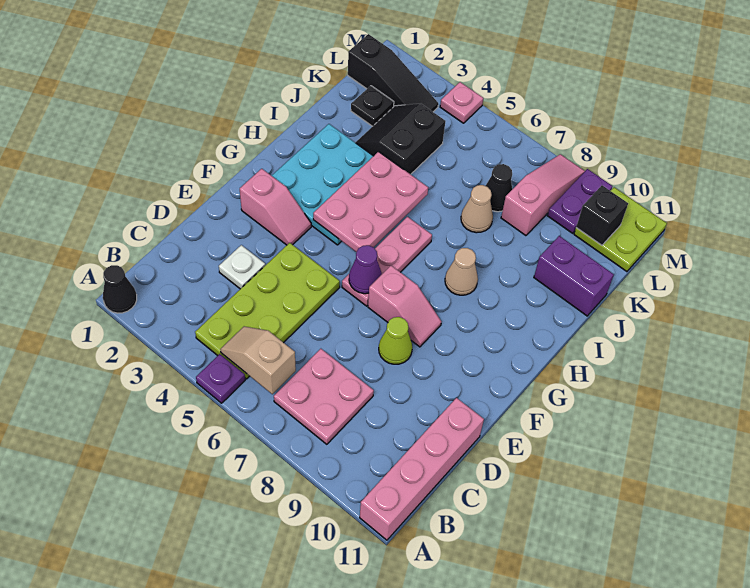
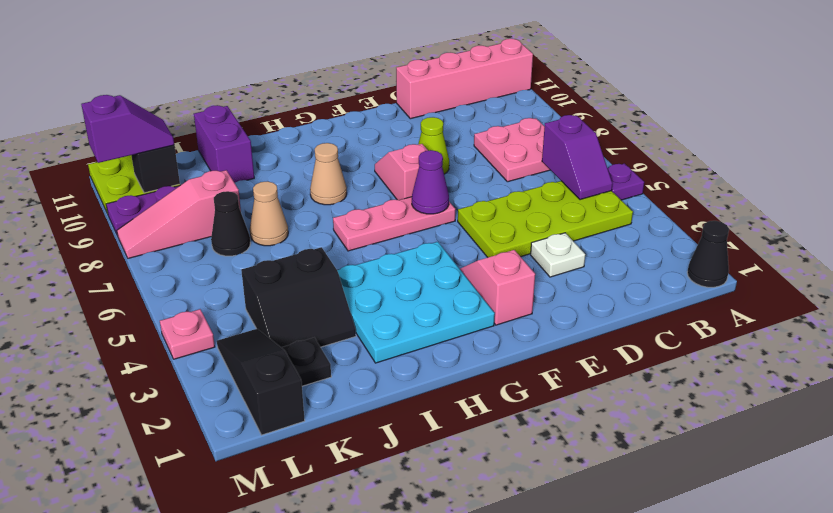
tan slope B5:B6 level 2 top 6 -> purple slope B5:B6 level 2 top 6
pink plate G4:I5 level 2 -> none
none -> purple slope L10:M10 level 3 top M

